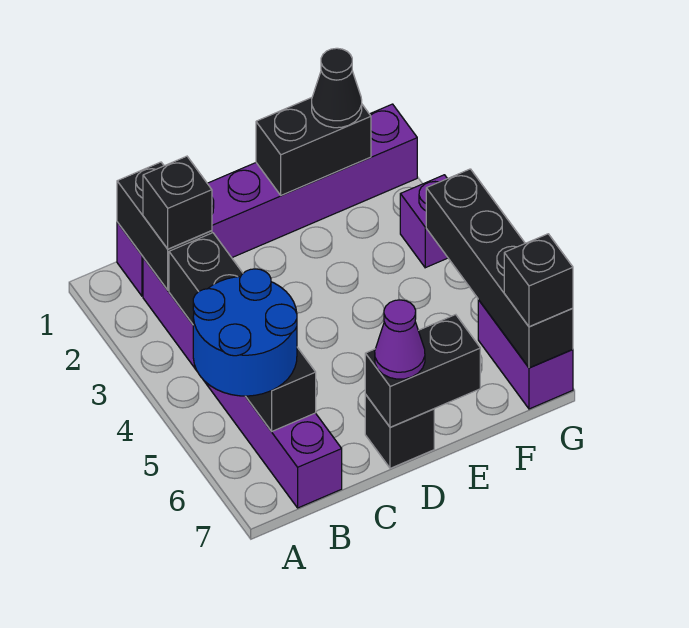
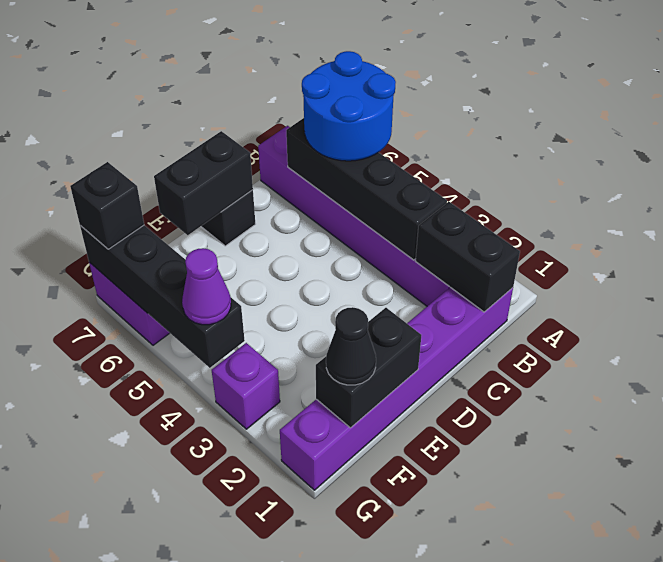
black brick B2 level 3 -> none
purple cone D7 level 3 -> purple cone G4 level 3

